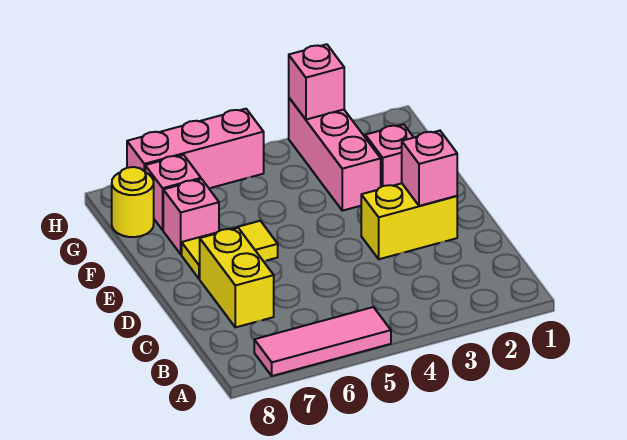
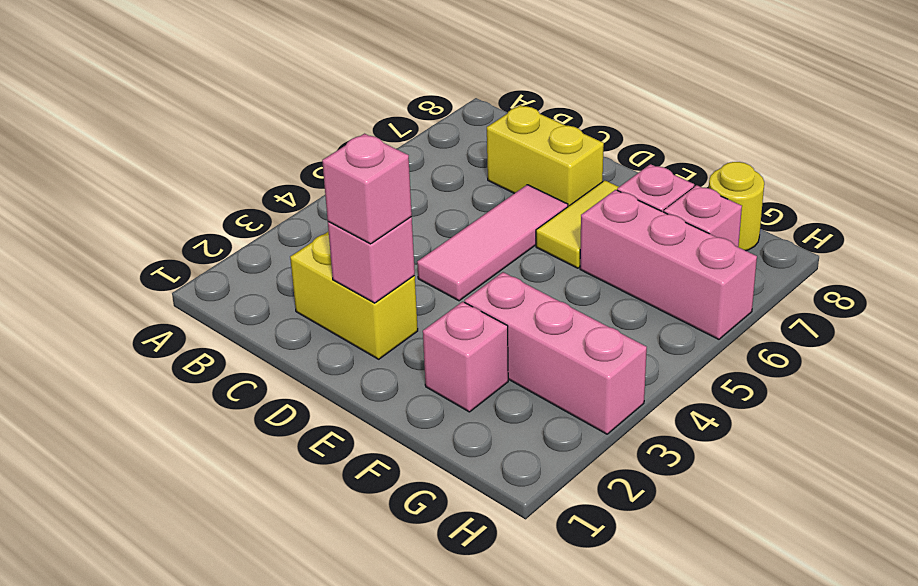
pink tile A5:A7 level 1 -> pink tile D4:D6 level 1
yellow brick D2:D3 level 1 -> yellow brick C2:D2 level 1
pink brick H3 level 2 -> pink brick D2 level 3
pink brick H5:H7 level 1 -> pink brick F6:H6 level 1

